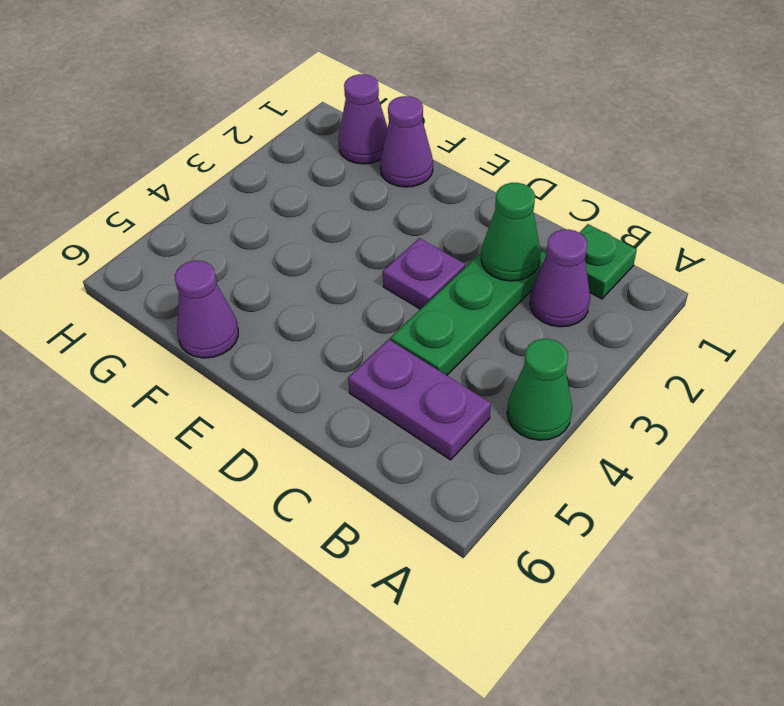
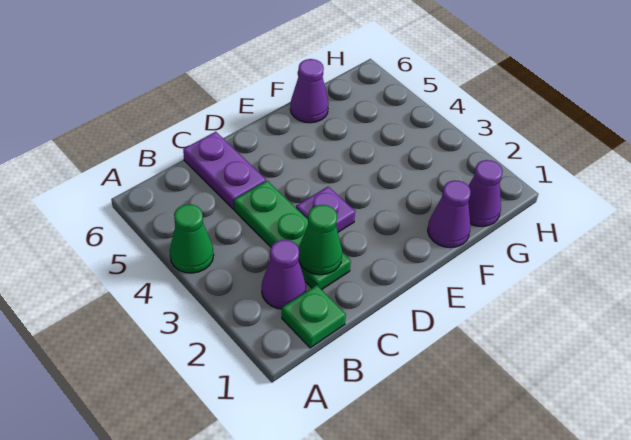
purple plate B5:C5 level 1 -> purple plate C5:C6 level 1

